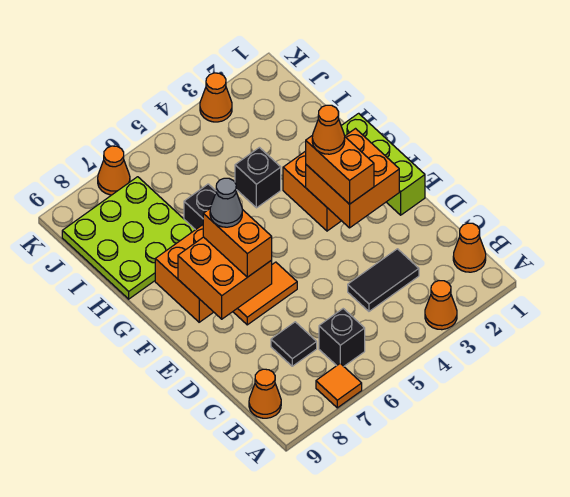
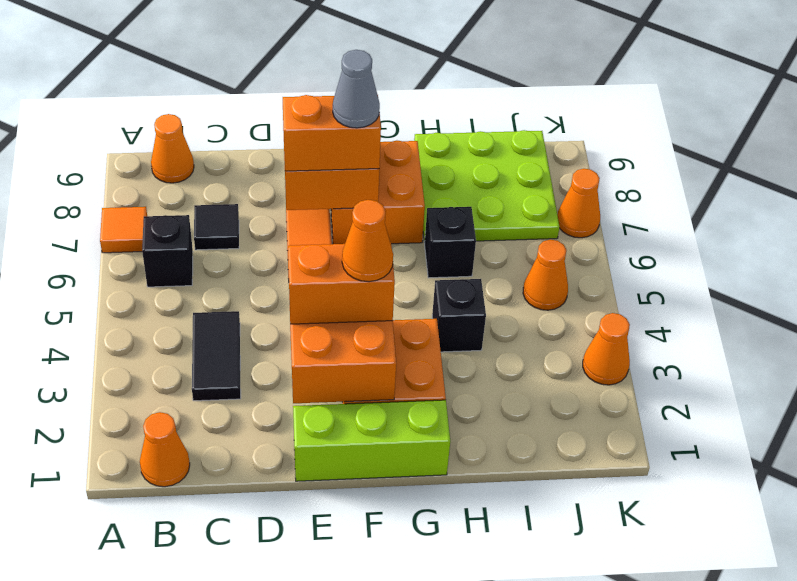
orange cone A3 level 1 -> orange cone J5 level 1

